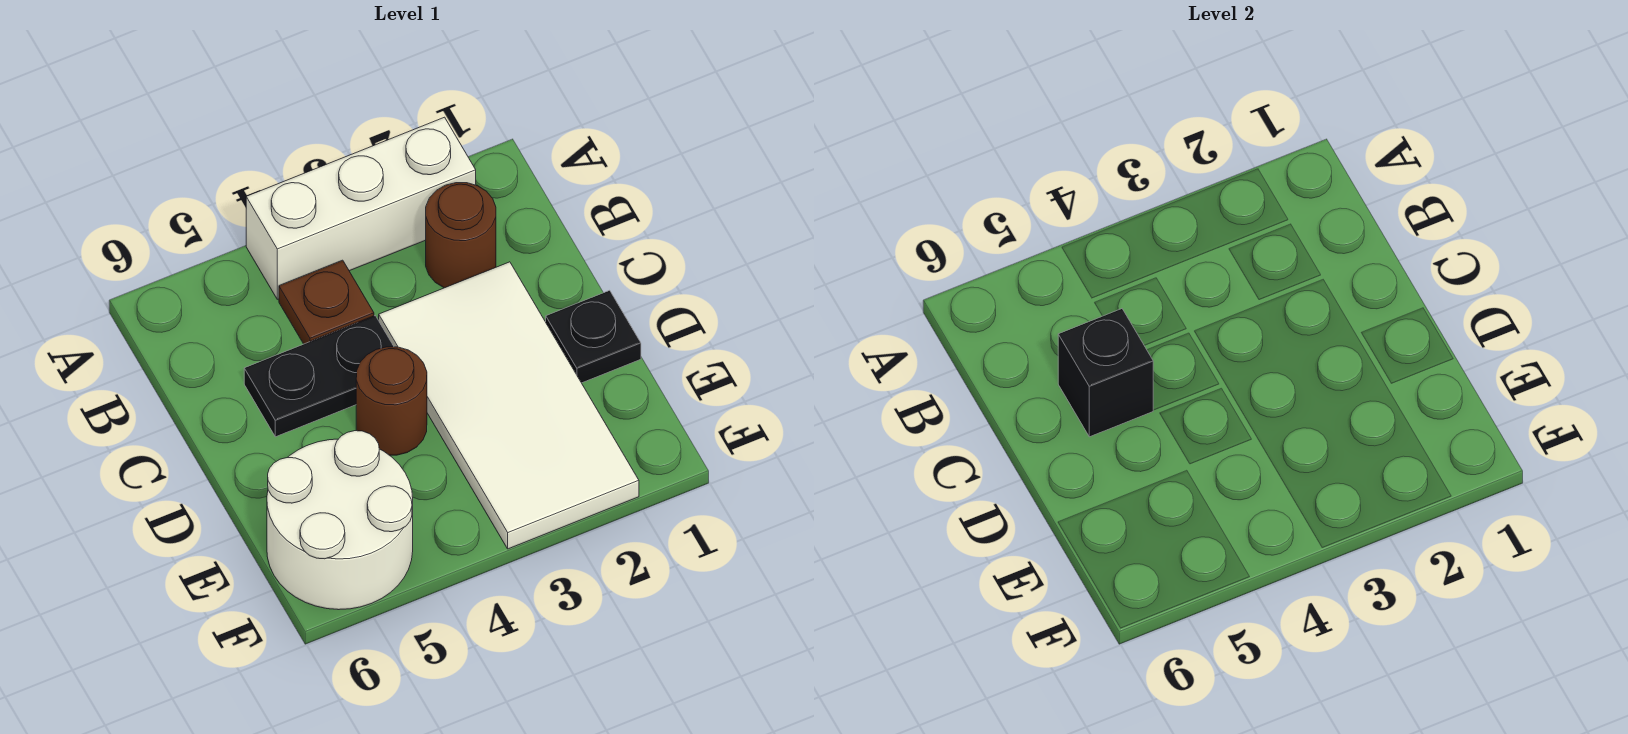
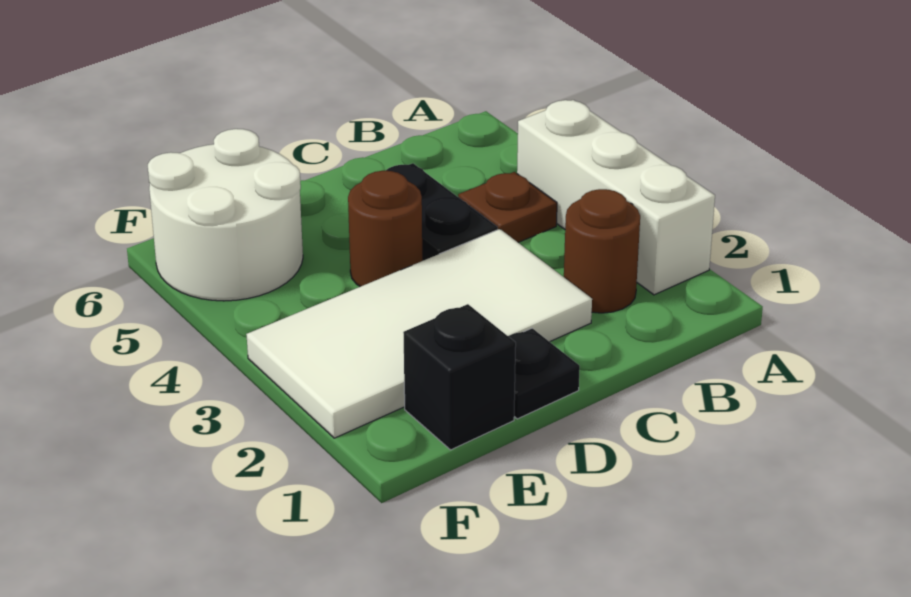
black brick C5 level 2 -> black brick E1 level 1

